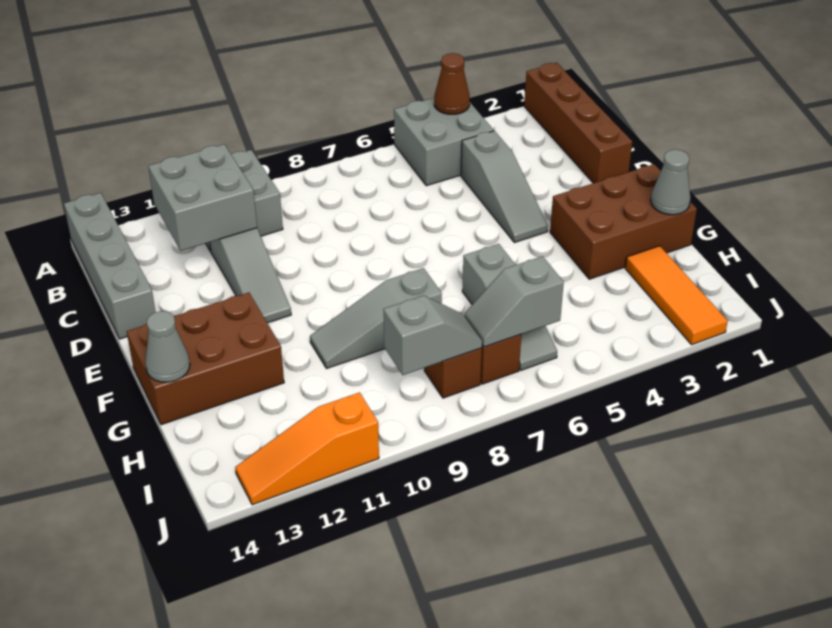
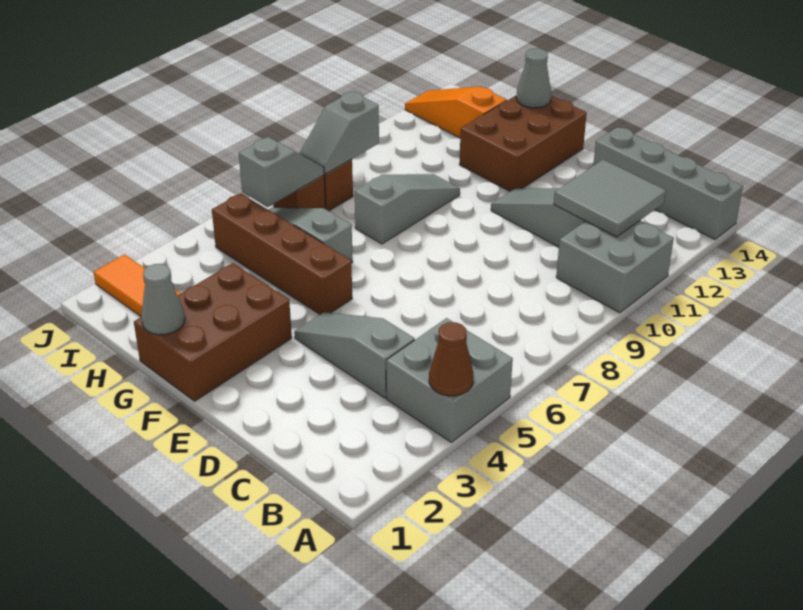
brown brick A1:D1 level 1 -> brown brick F5:I5 level 1
grey brick B11:C12 level 2 -> grey tile B11:C12 level 2
orange slope J11:J13 level 1 top 11 -> orange slope H13:J13 level 1 top H

